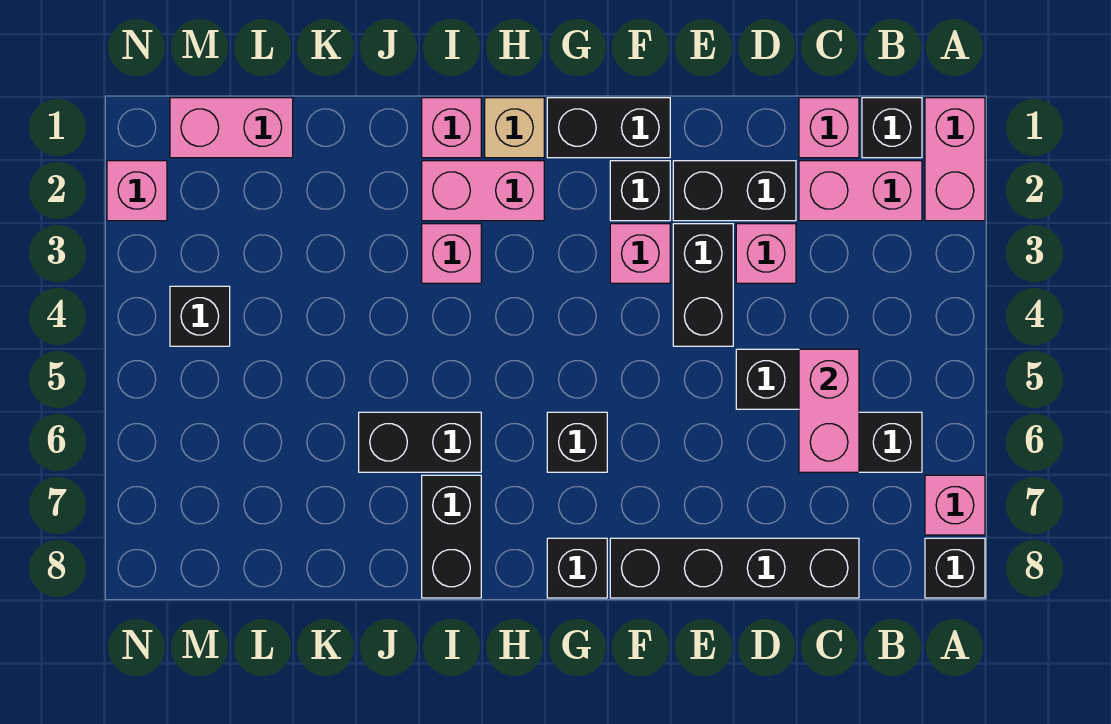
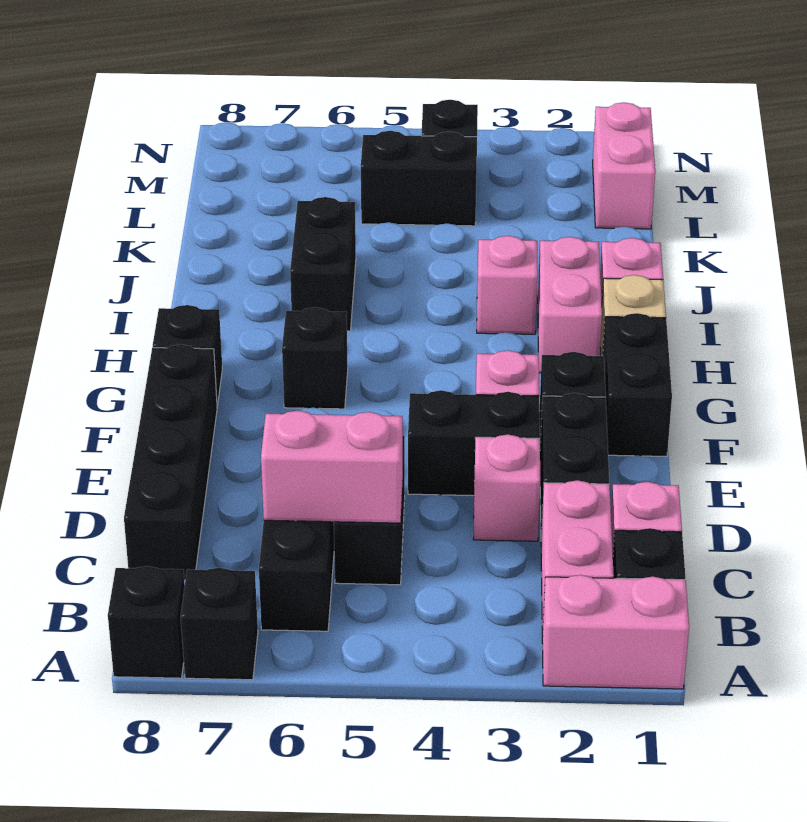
pink brick A7 level 1 -> black brick A7 level 1
black brick I7:I8 level 1 -> black brick L4:L5 level 1
pink brick N2 level 1 -> none

